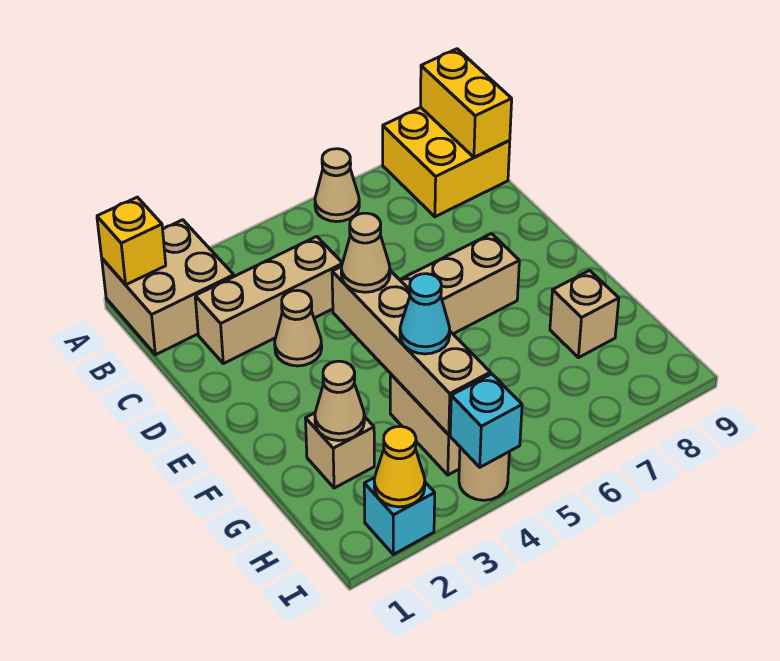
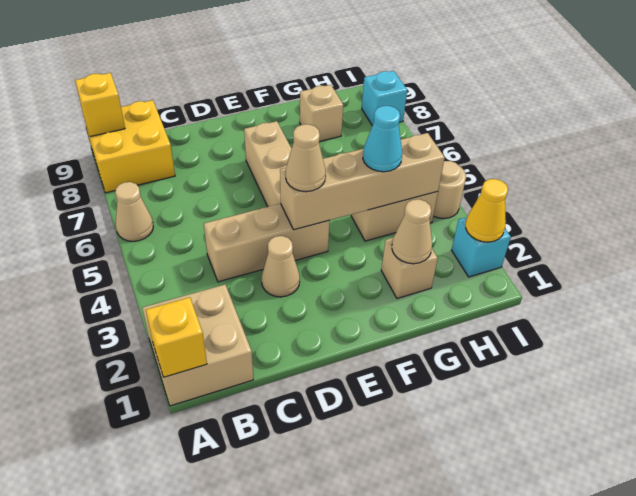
yellow brick A9:B9 level 2 -> yellow brick A9 level 2
tan brick C2:C4 level 1 -> tan brick C4:E4 level 1
cyan brick I4 level 2 -> cyan brick I8 level 1

